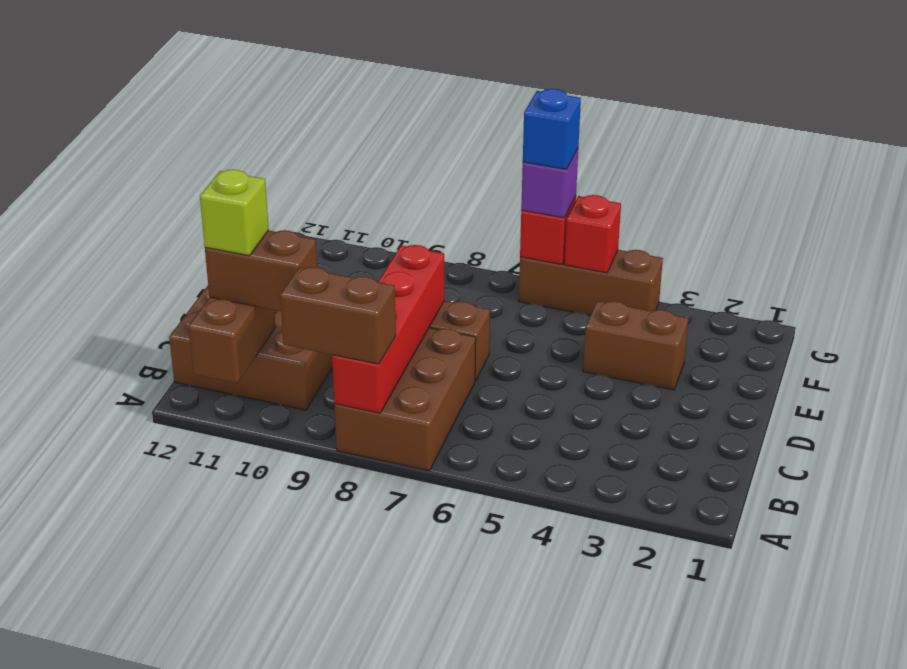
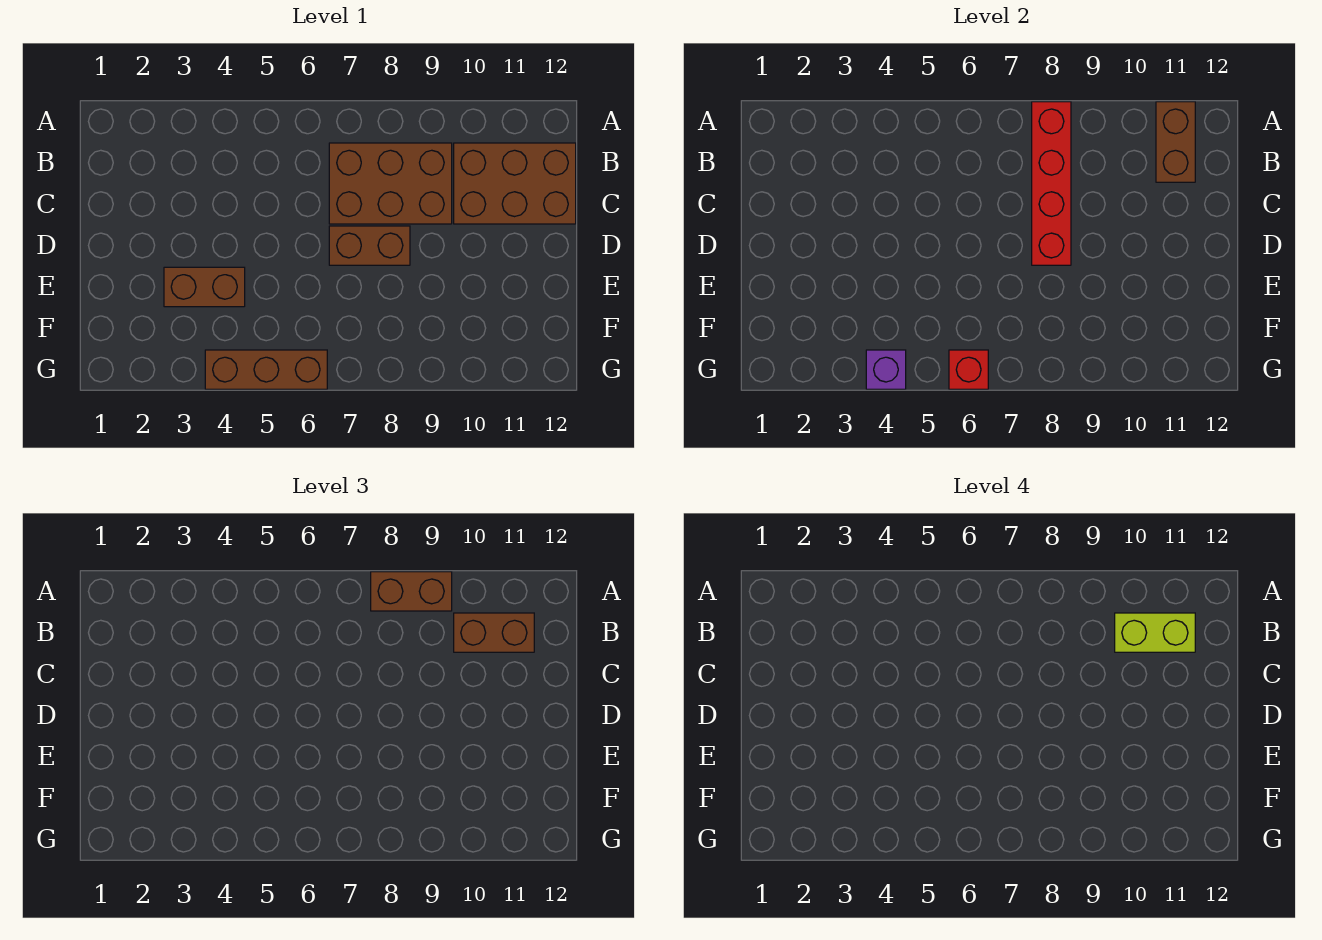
brown brick A7:C8 level 1 -> brown brick B7:C9 level 1
lime brick B11 level 4 -> lime brick B10:B11 level 4
red brick G5 level 2 -> none
purple brick G6 level 3 -> purple brick G4 level 2
blue brick G6 level 4 -> none

